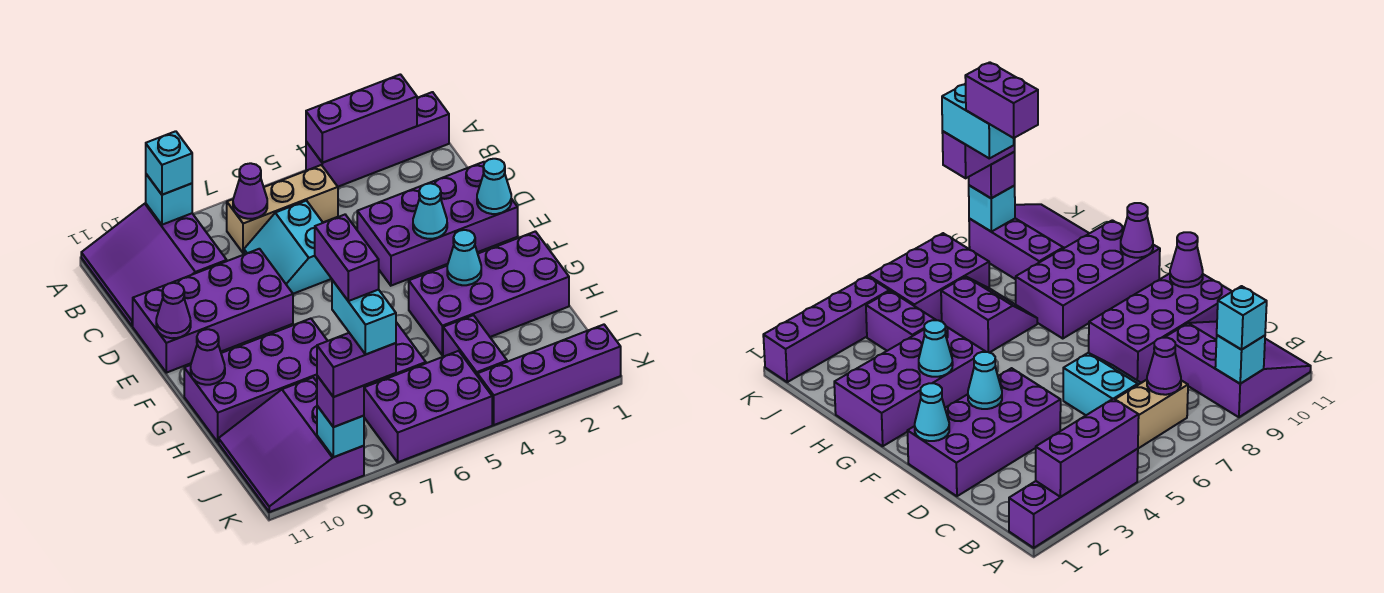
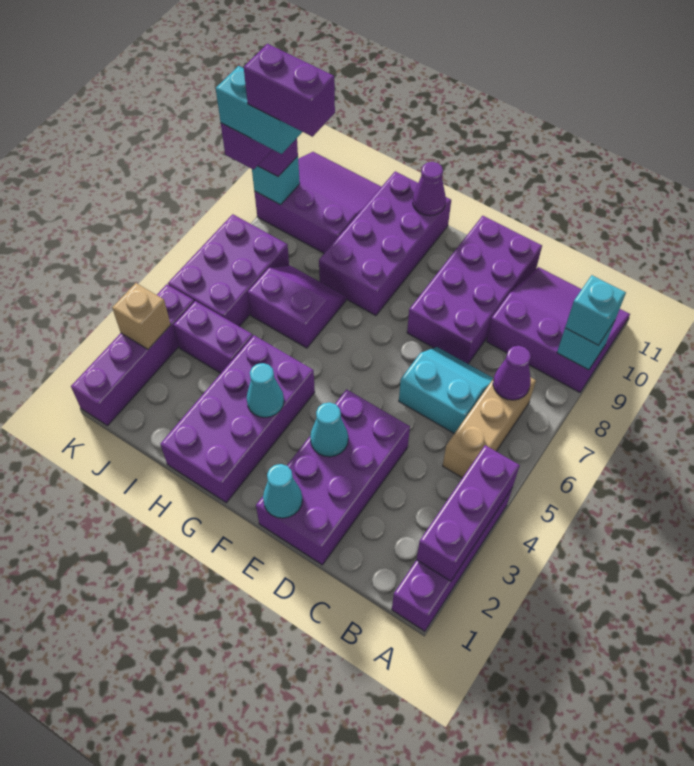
purple cone E11 level 2 -> none
none -> tan brick K3 level 2

